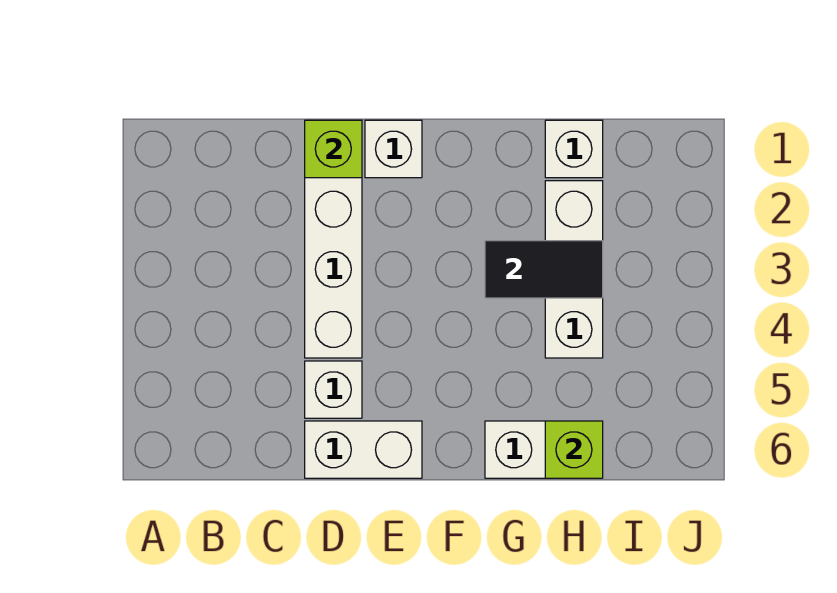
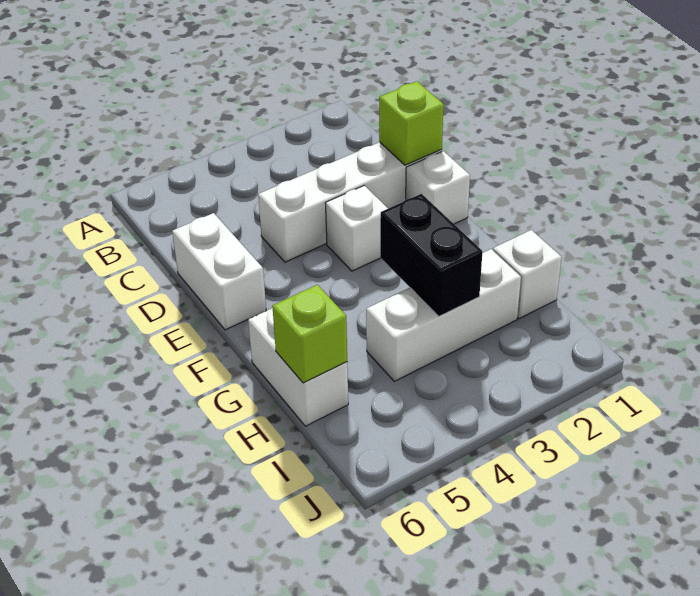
white brick D5 level 1 -> white brick E3 level 1
black tile G3:H3 level 2 -> black brick G3:H3 level 2

